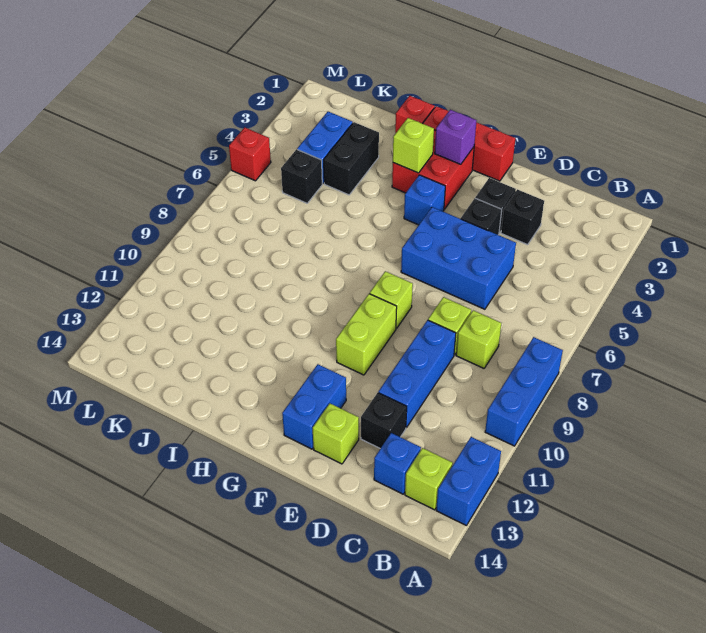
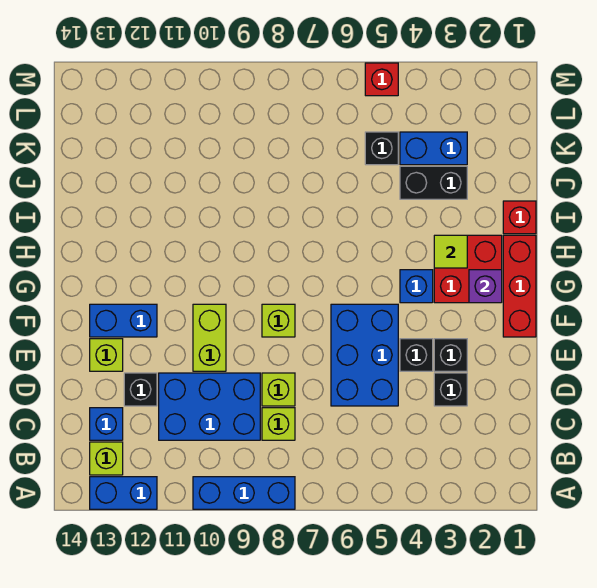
blue brick D9:D11 level 1 -> blue brick C9:D11 level 1
lime brick F9:F10 level 1 -> lime brick E10:F10 level 1
lime brick H3 level 2 -> lime tile H3 level 2

